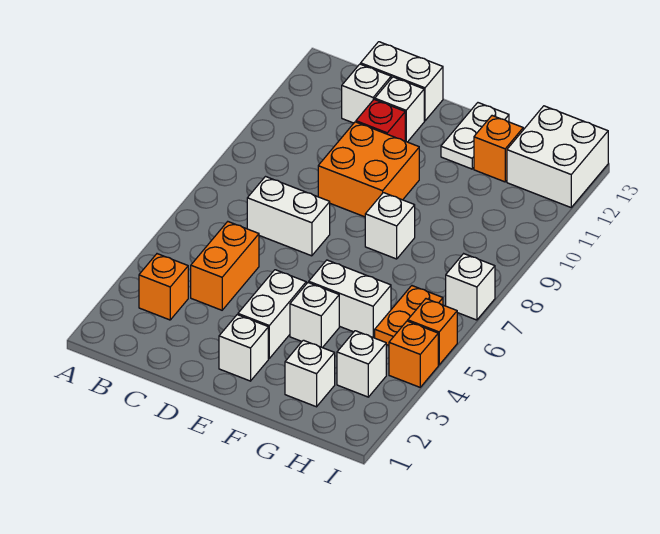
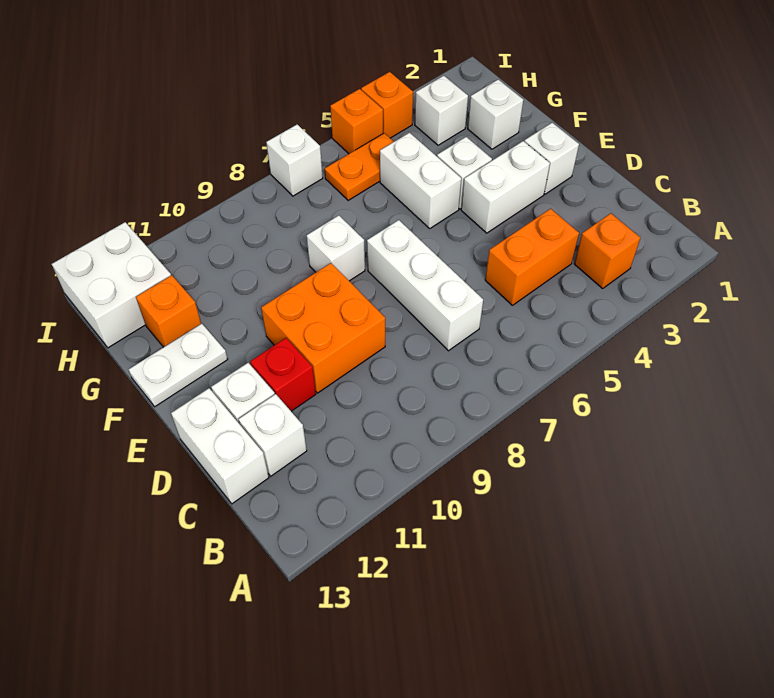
white brick C7:D7 level 1 -> white brick C7:E7 level 1

